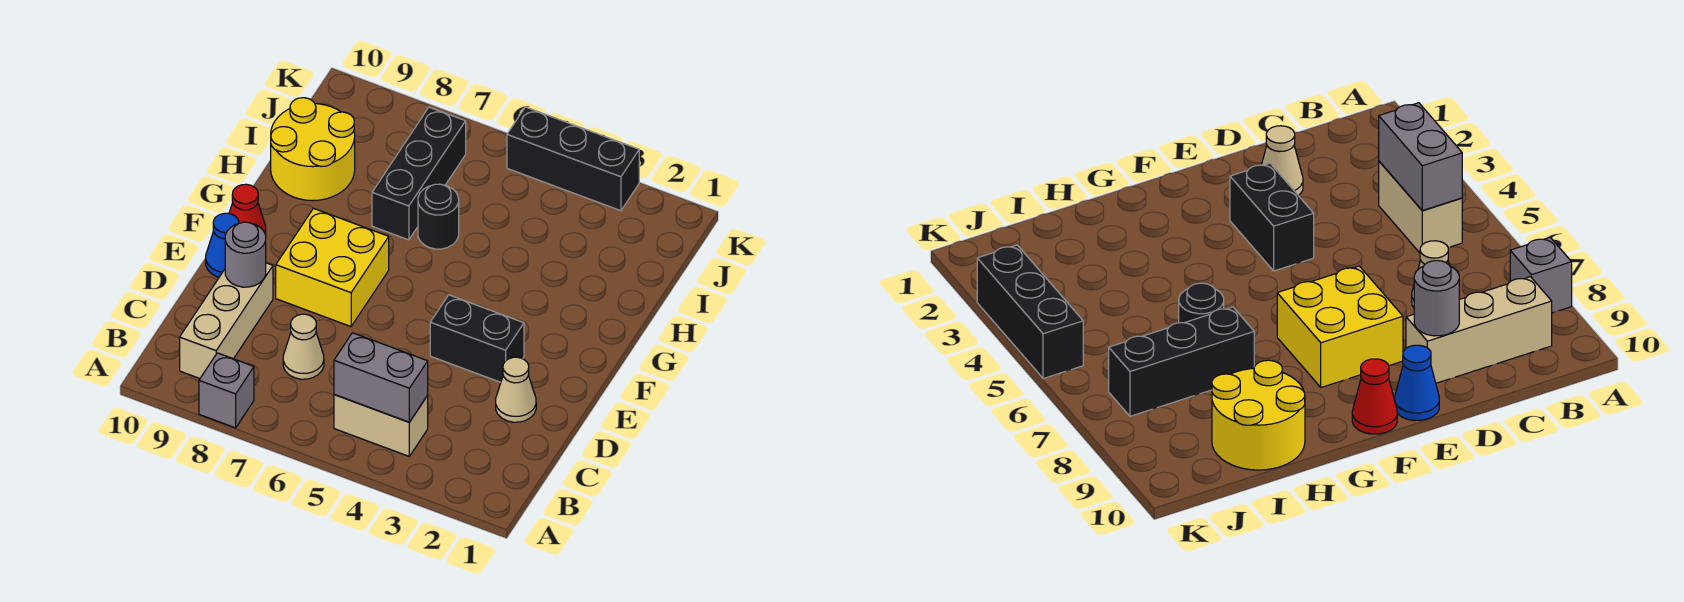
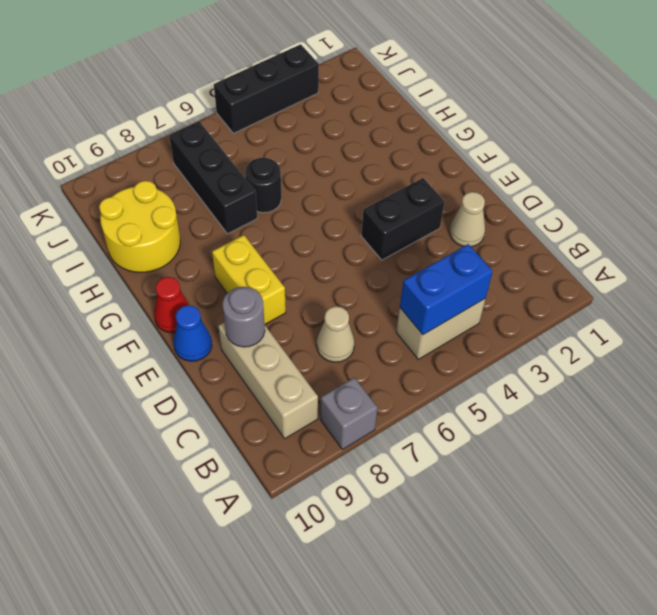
grey brick B4:B5 level 2 -> blue brick B4:B5 level 2
yellow brick E7:F8 level 1 -> yellow brick E8:F8 level 1

